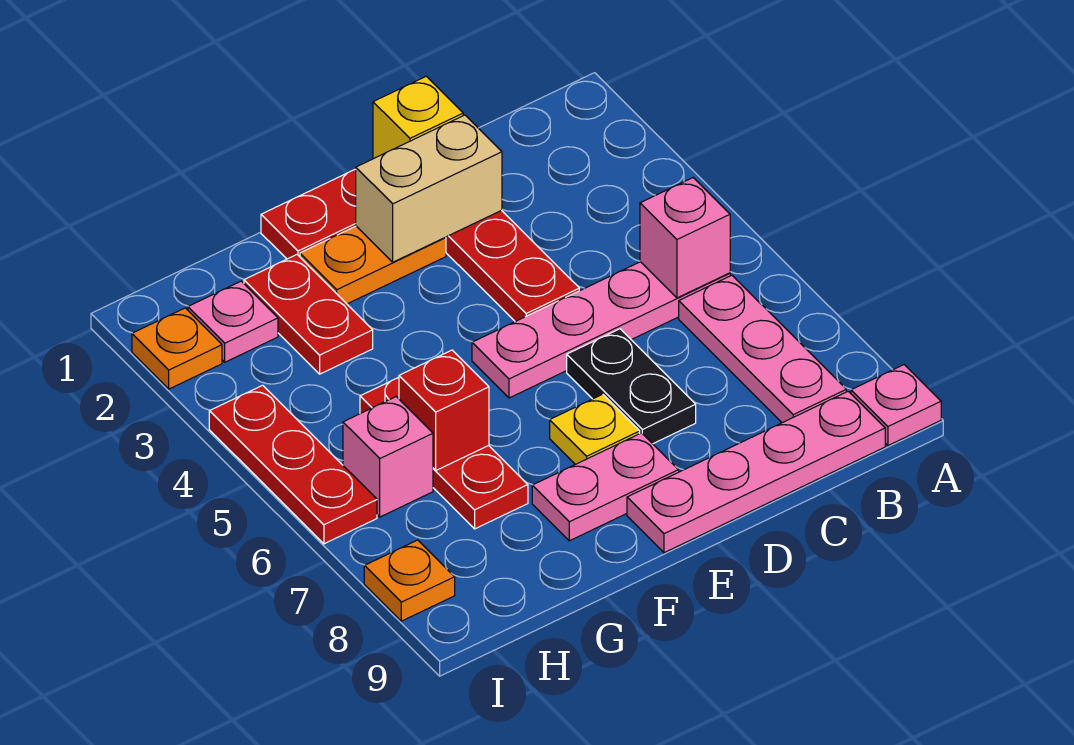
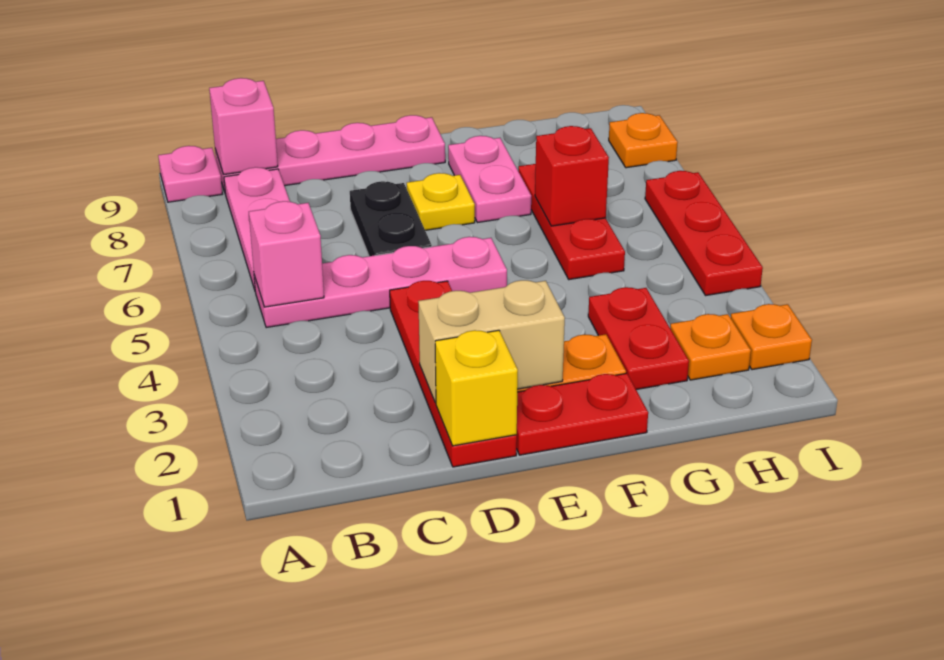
pink plate E8:F8 level 1 -> pink plate F7:F8 level 1
pink plate H2 level 1 -> orange plate H2 level 1
pink brick H6 level 1 -> pink brick B9 level 2

